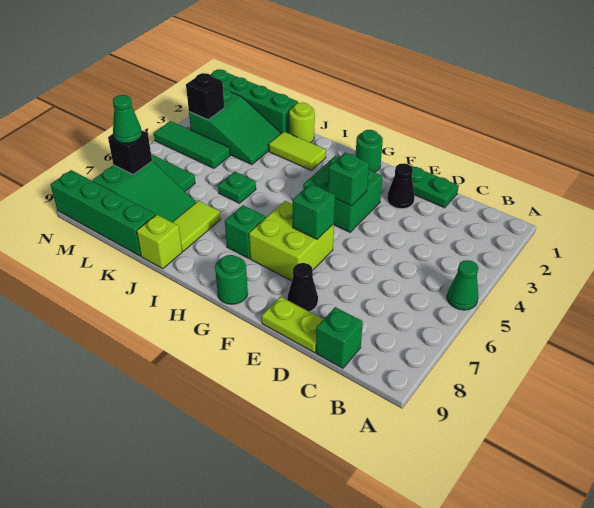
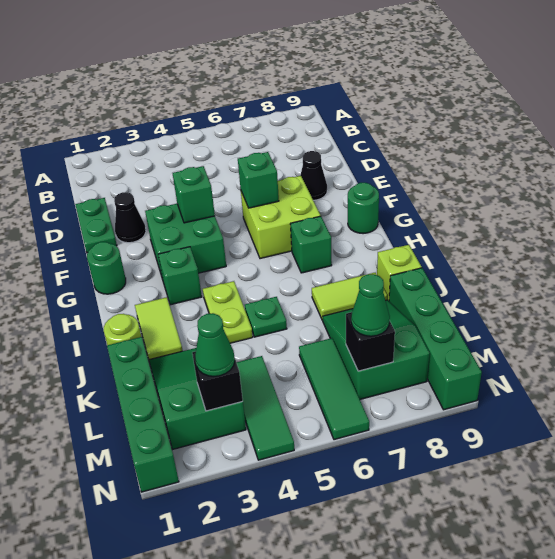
green cone A5 level 1 -> green cone M3 level 3
green brick C9 level 1 -> green brick H3 level 1
lime plate D9:E9 level 1 -> lime plate I4:J4 level 1

